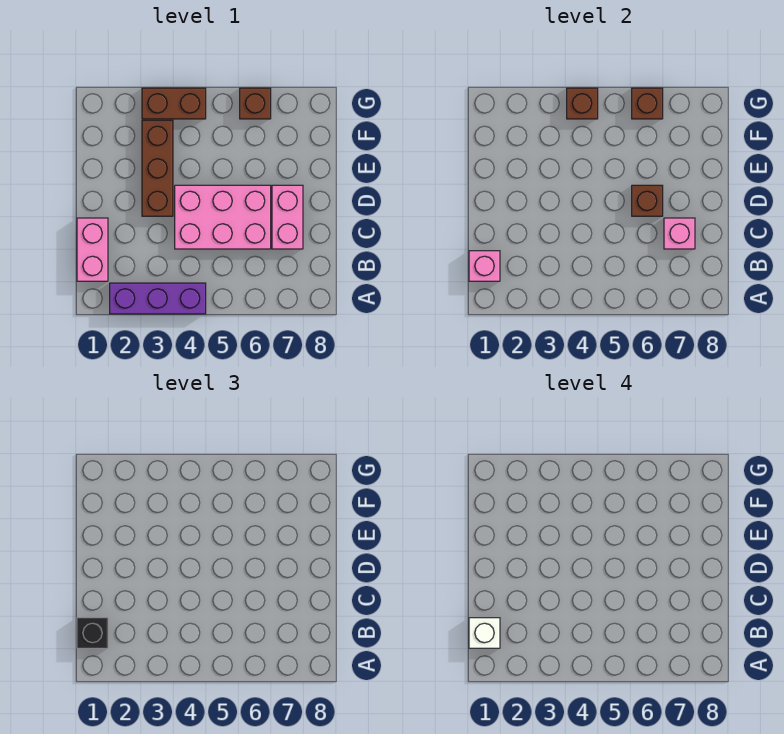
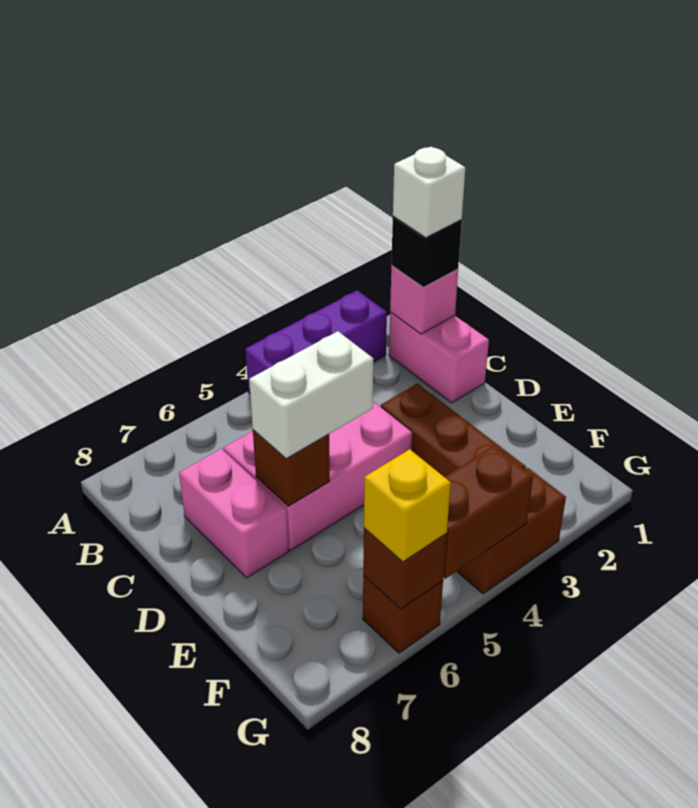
pink brick C7 level 2 -> none
none -> white brick D5:D6 level 3
brown brick G4 level 2 -> brown brick G4:G5 level 2
none -> yellow brick G6 level 3

